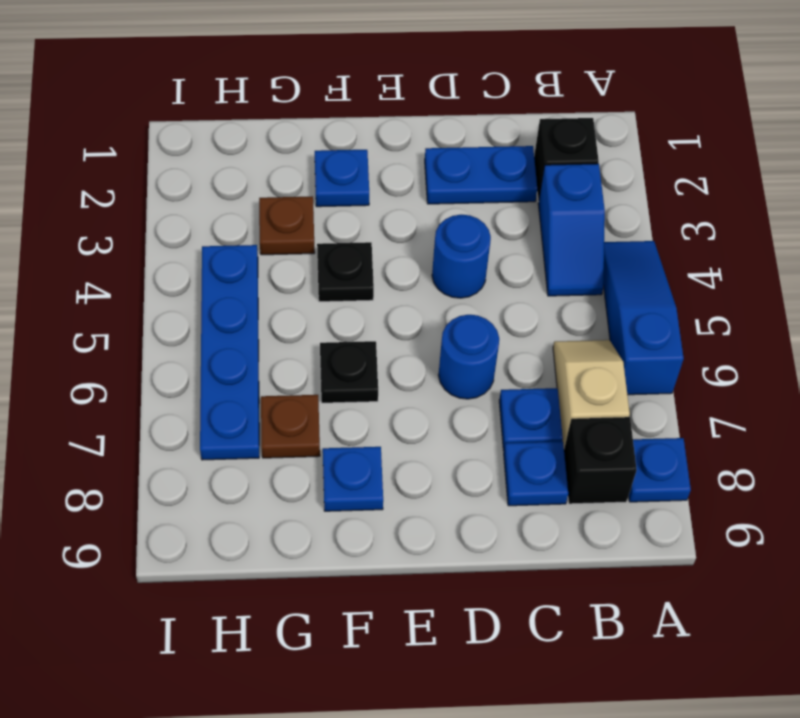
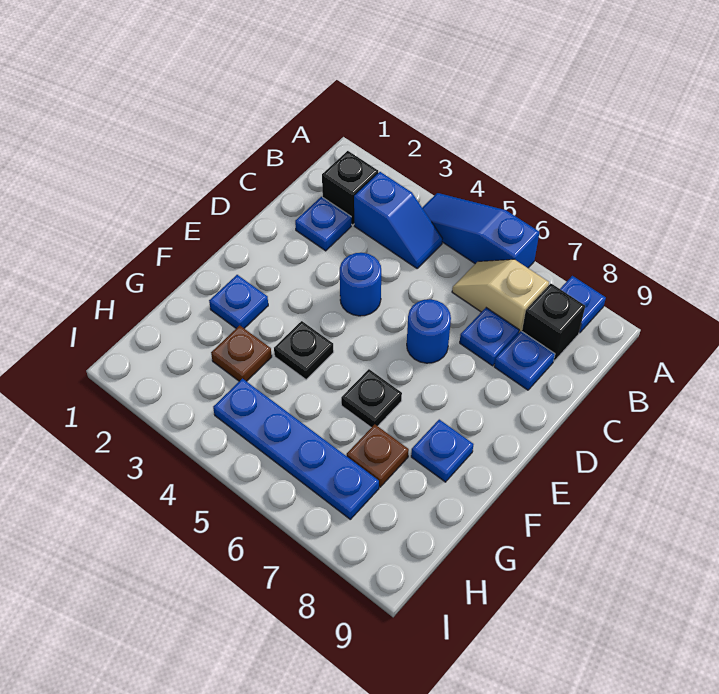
blue plate C2:D2 level 1 -> blue plate C2 level 1

